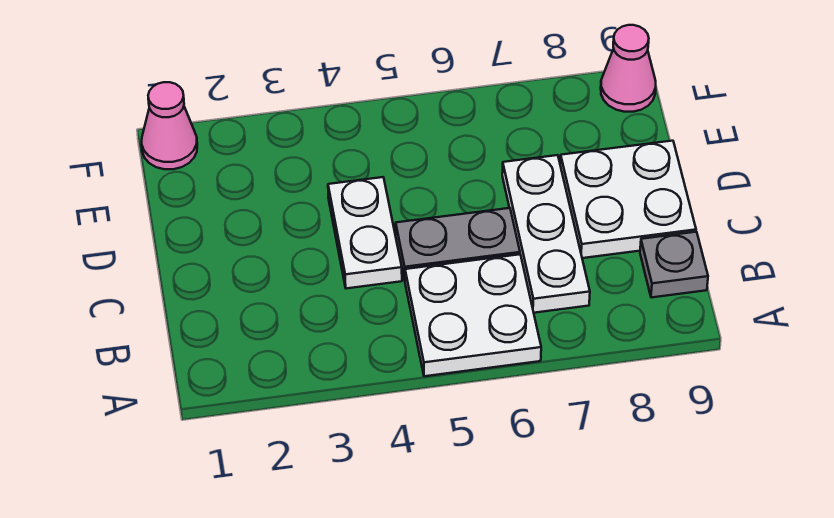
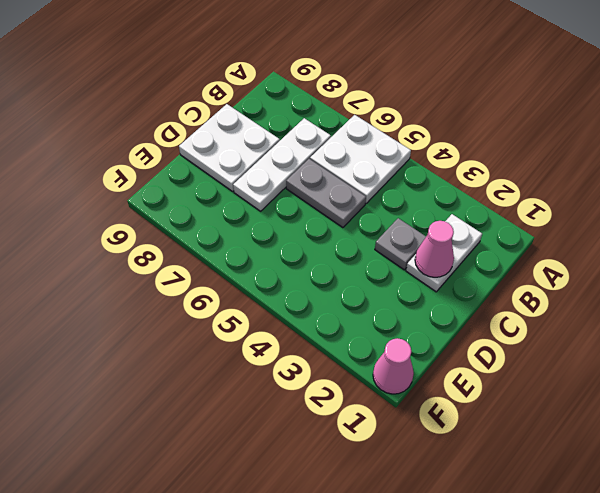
grey plate B9 level 1 -> grey plate C3 level 1
white plate C4:D4 level 1 -> white plate B2:C2 level 1
pink cone F9 level 1 -> pink cone C2 level 2

